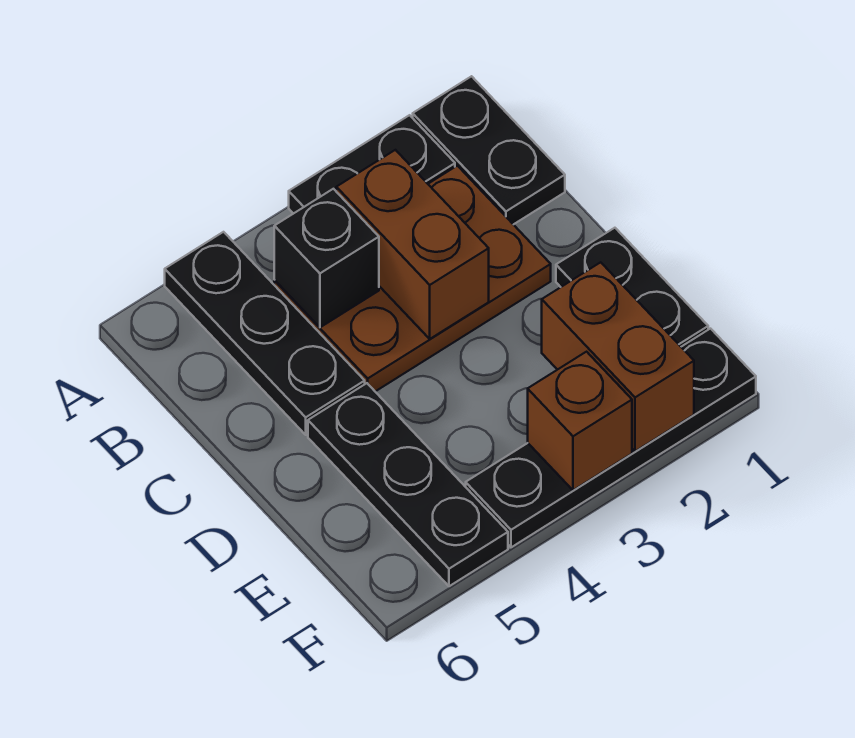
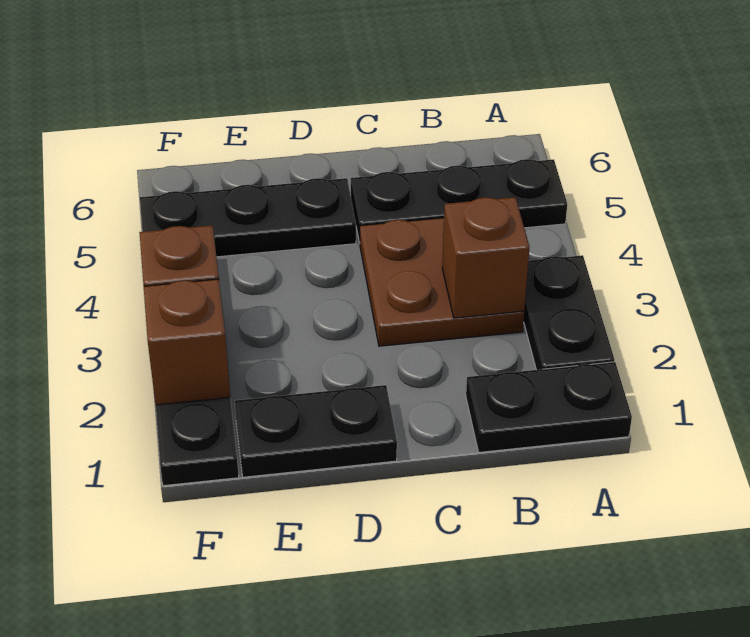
brown plate B2:C4 level 1 -> brown plate B3:C4 level 1
brown brick B3:C3 level 2 -> brown brick B3 level 2
black brick B4 level 2 -> none
brown brick E2:F2 level 2 -> brown brick F2 level 2

